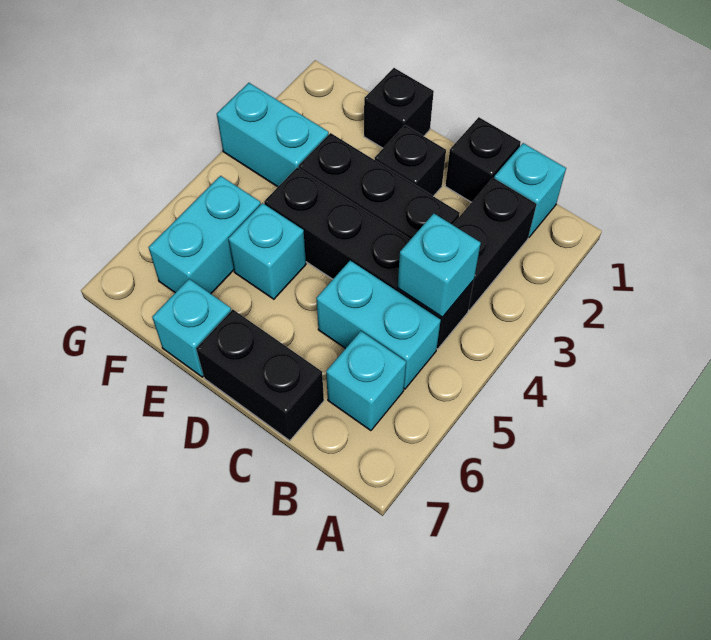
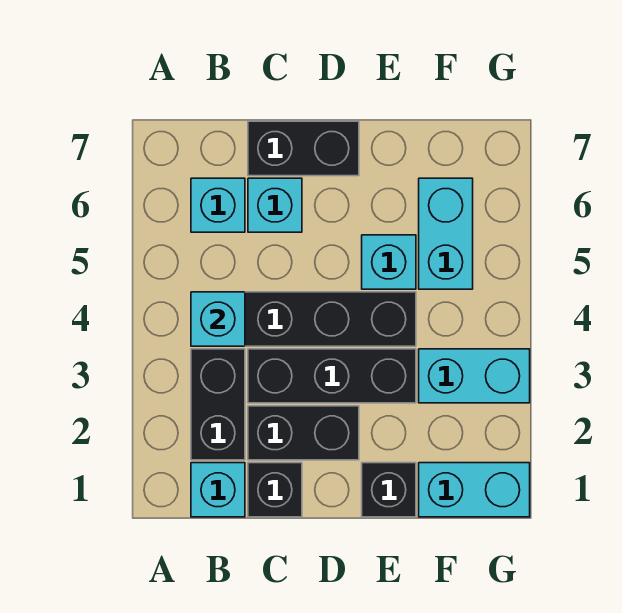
cyan brick B5:C5 level 1 -> cyan brick F1:G1 level 1
black brick D2 level 1 -> black brick C2:D2 level 1
cyan brick E7 level 1 -> cyan brick C6 level 1

